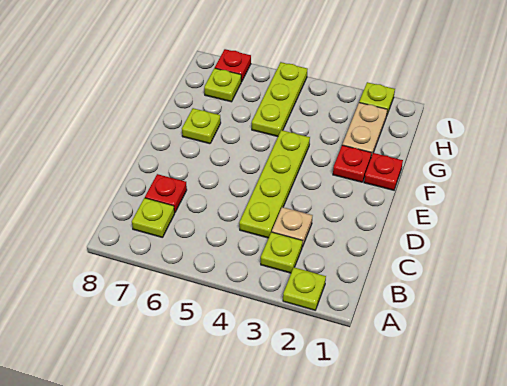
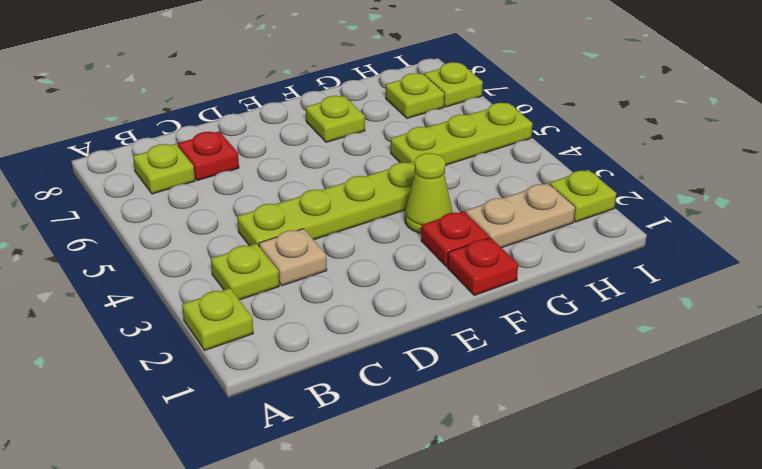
none -> lime cone F3 level 1
red plate I7 level 1 -> lime plate I7 level 1

